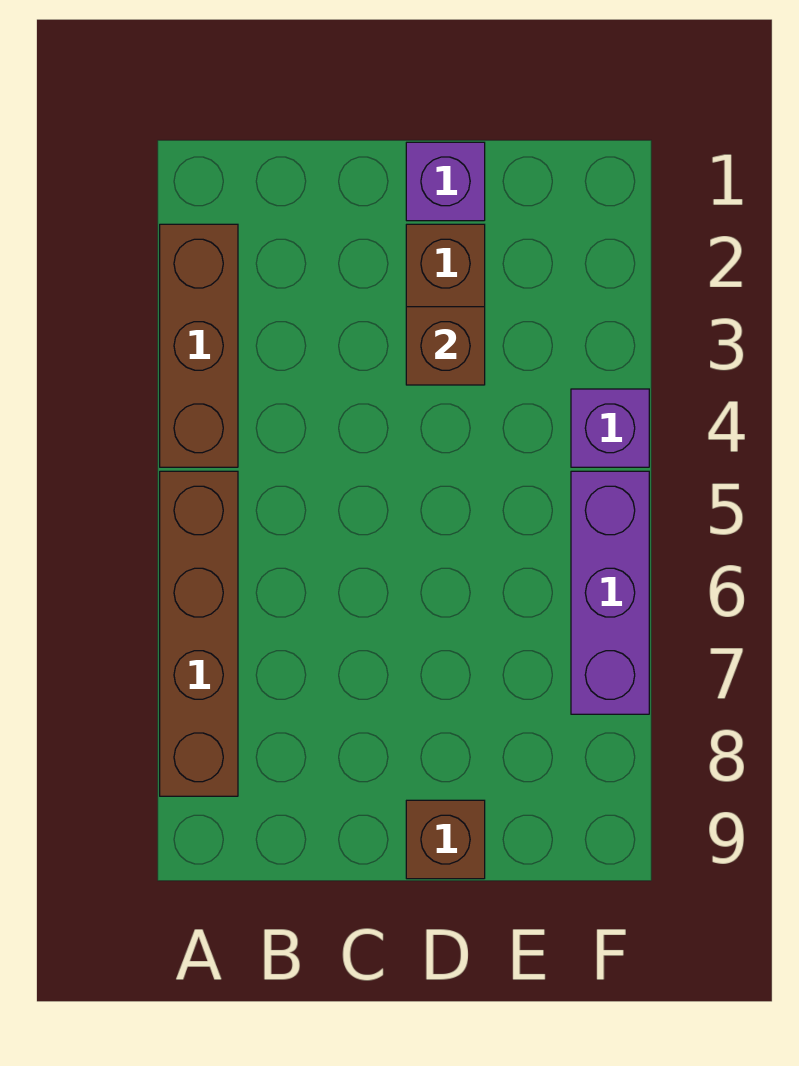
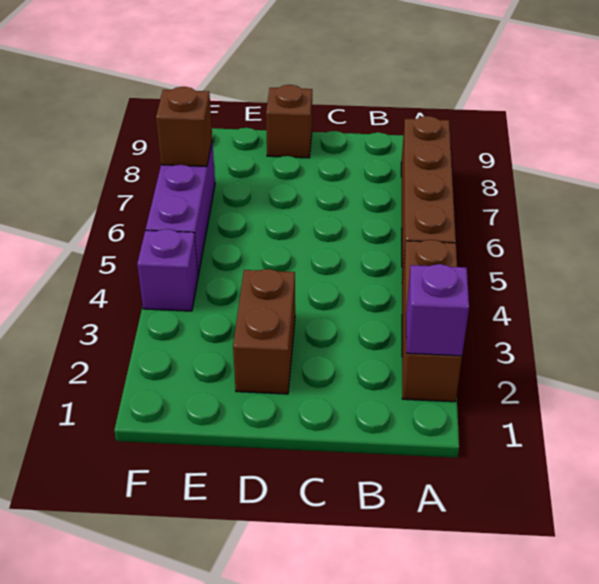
purple brick D1 level 1 -> purple brick A2 level 2
brown brick D3 level 2 -> brown brick F7 level 2

